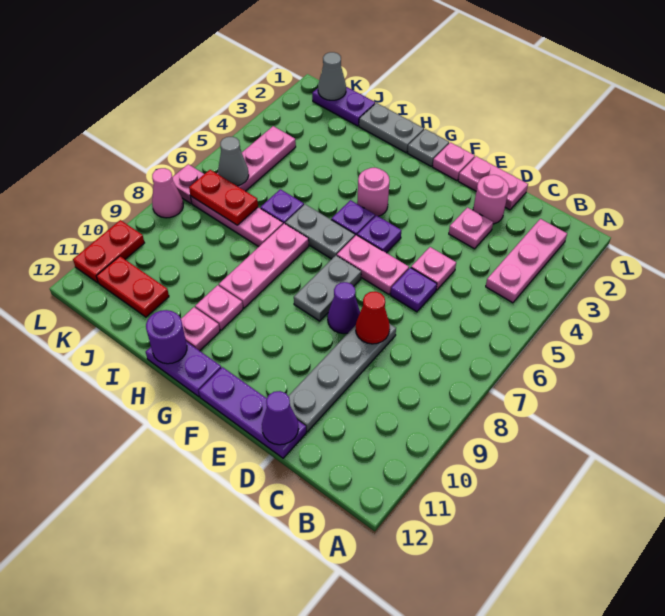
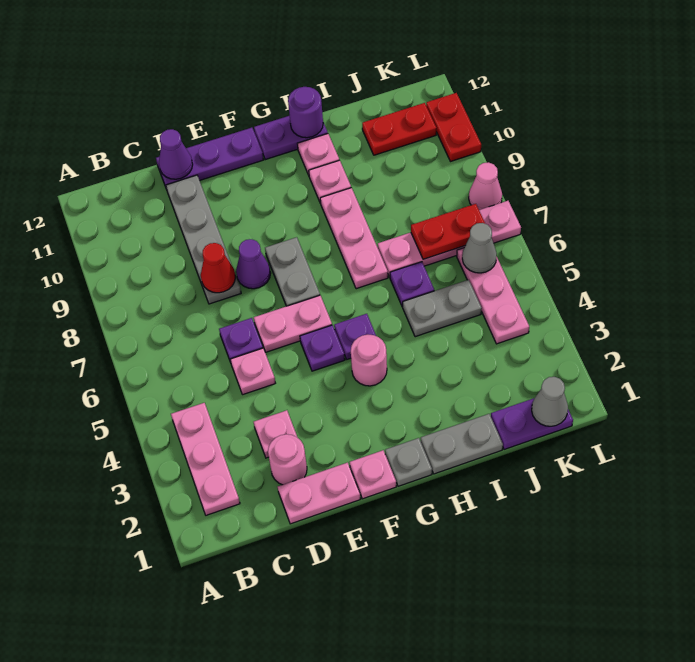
grey plate G6:H6 level 1 -> grey plate I5:J5 level 1

